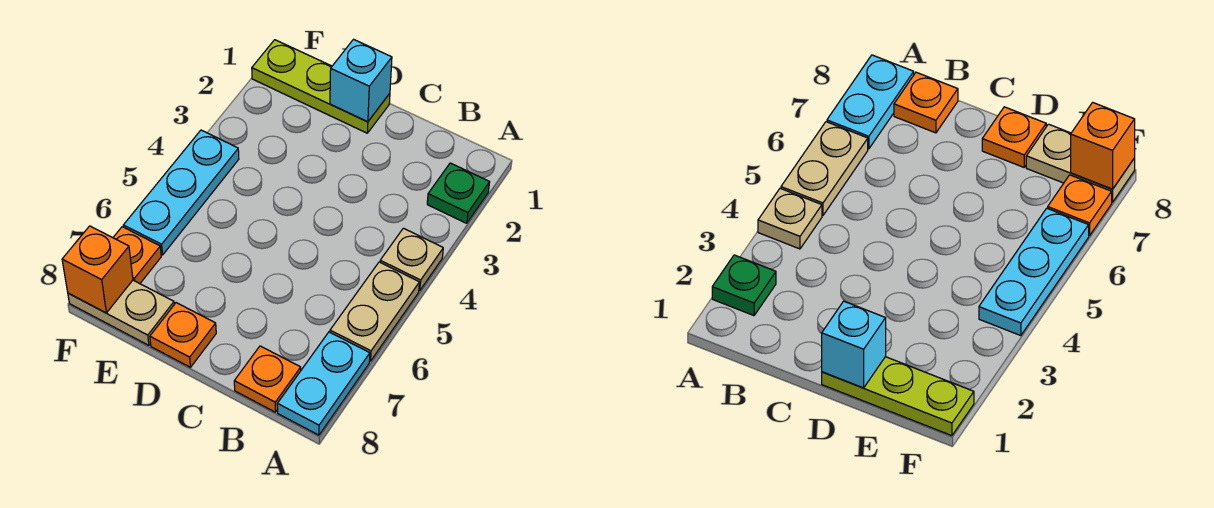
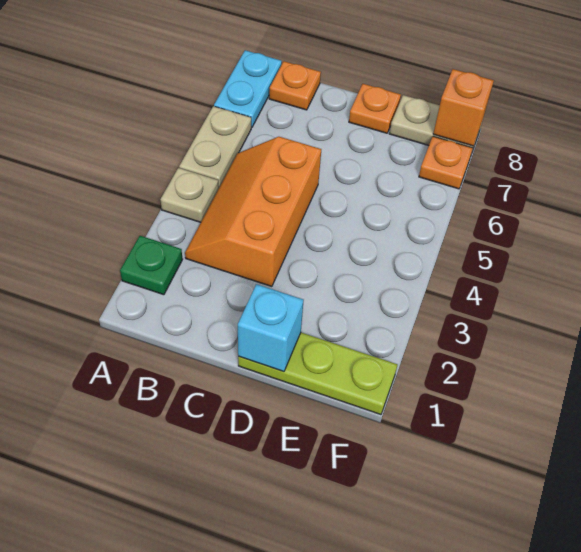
none -> orange slope B3:C5 level 1 top C
cyan plate F4:F6 level 1 -> none

